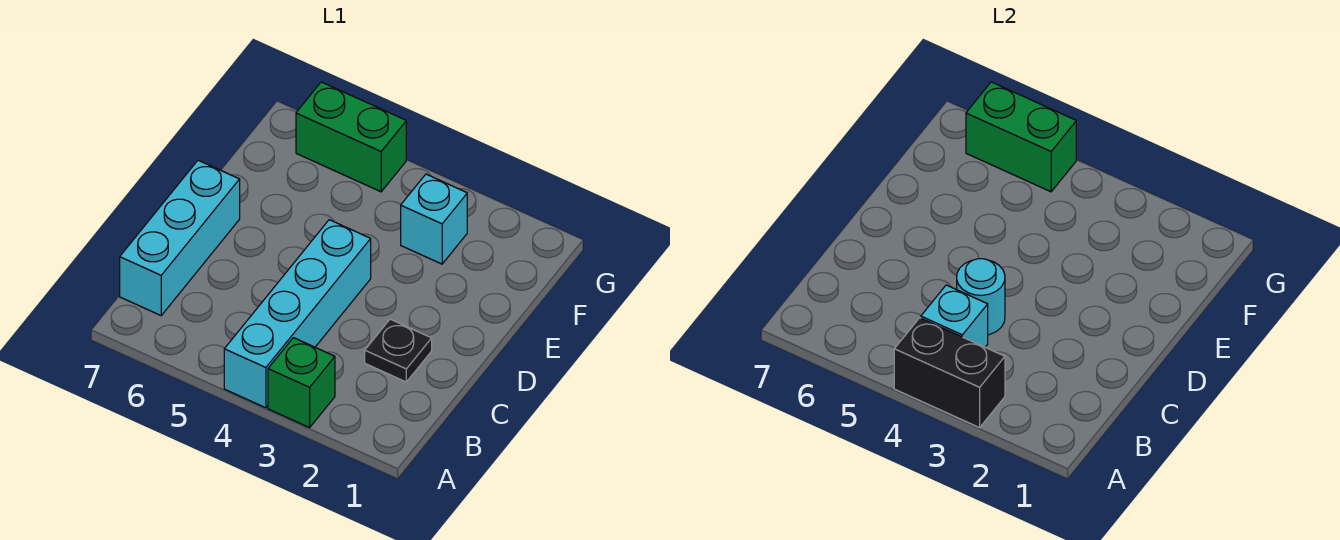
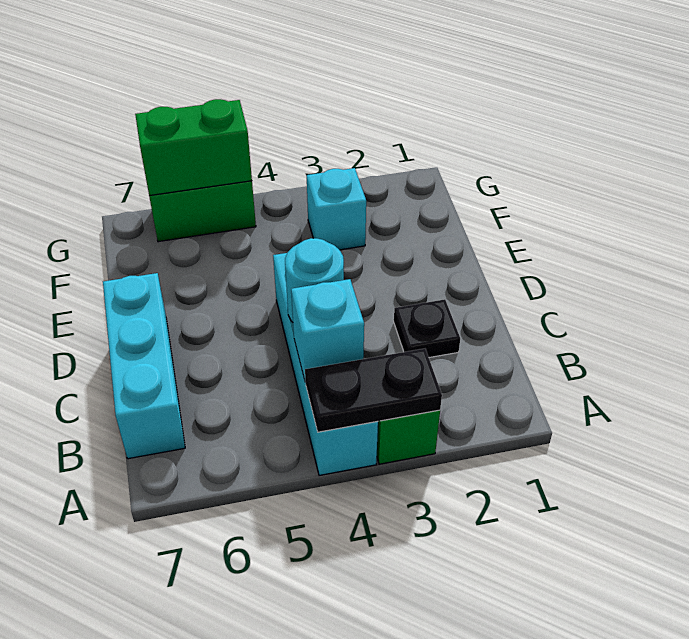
black brick A3:A4 level 2 -> black plate A3:A4 level 2

